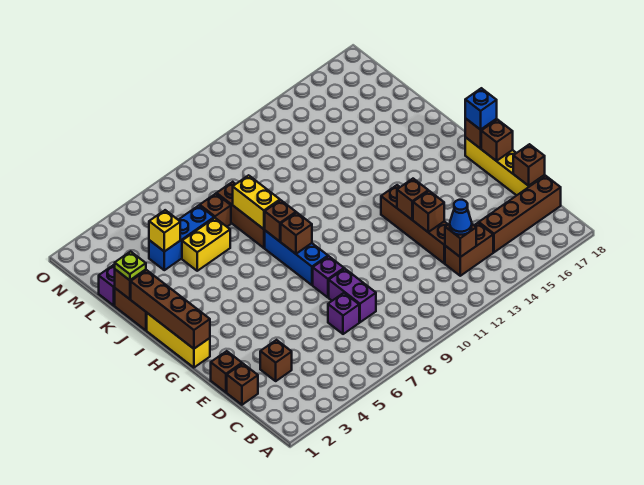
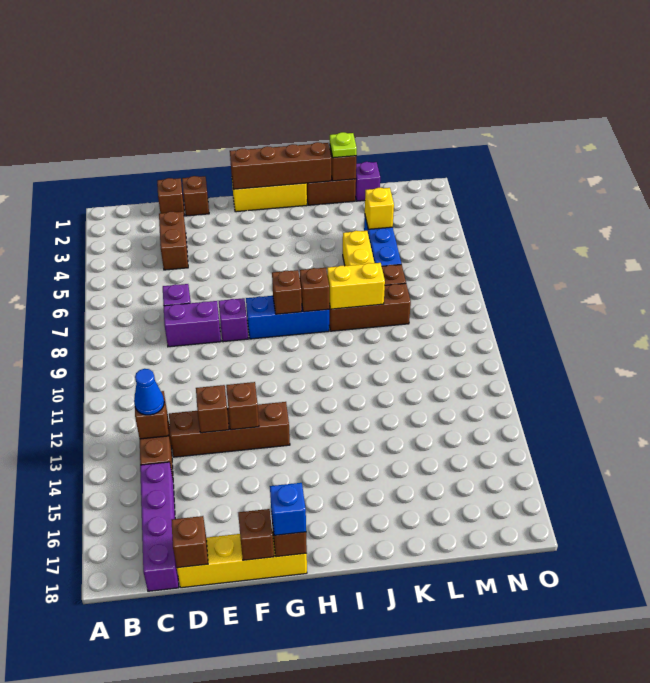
brown brick C15:C18 level 1 -> purple brick C15:C18 level 1
brown brick D3 level 1 -> brown brick D3:D4 level 1

